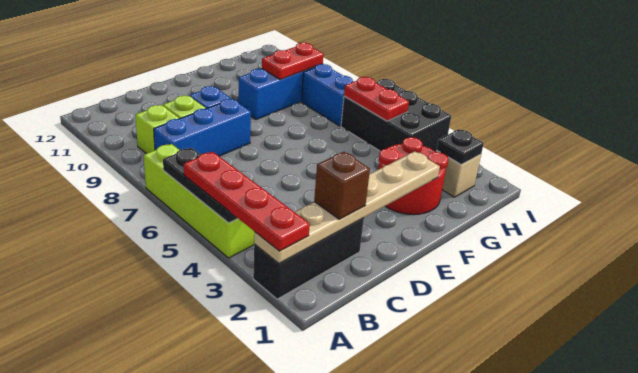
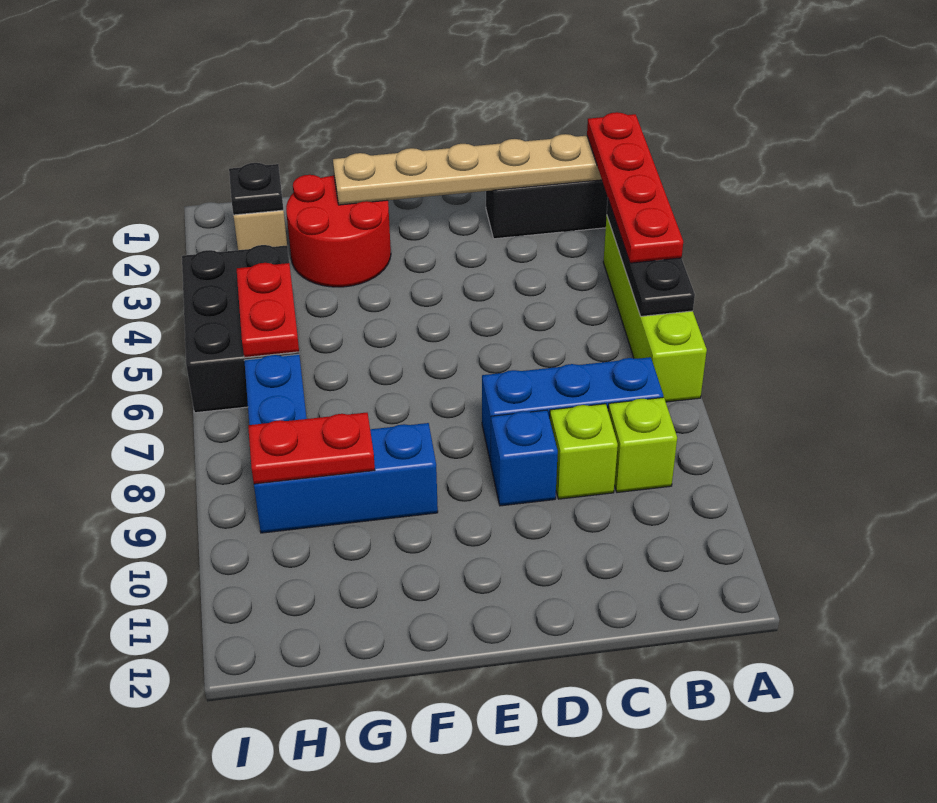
brown brick C2 level 3 -> none

